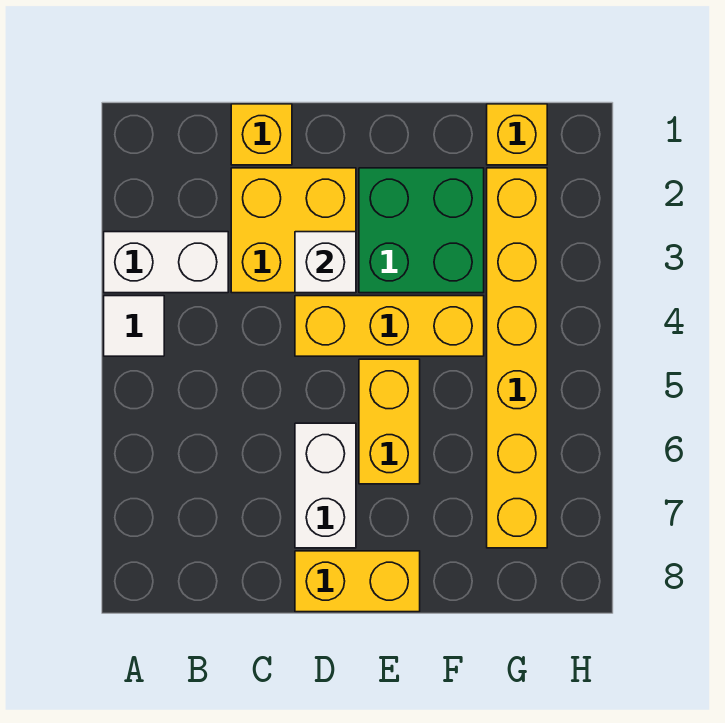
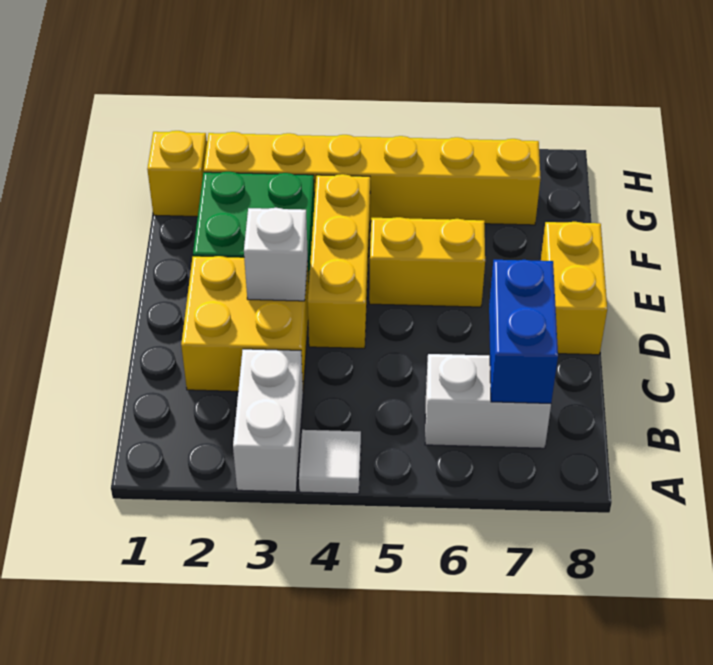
none -> blue brick B7:C7 level 2
yellow brick C1 level 1 -> none
white brick D6:D7 level 1 -> white brick B6:B7 level 1

